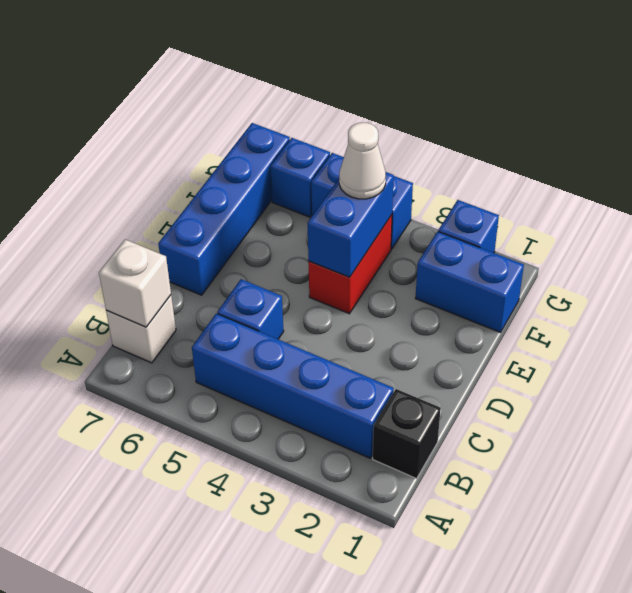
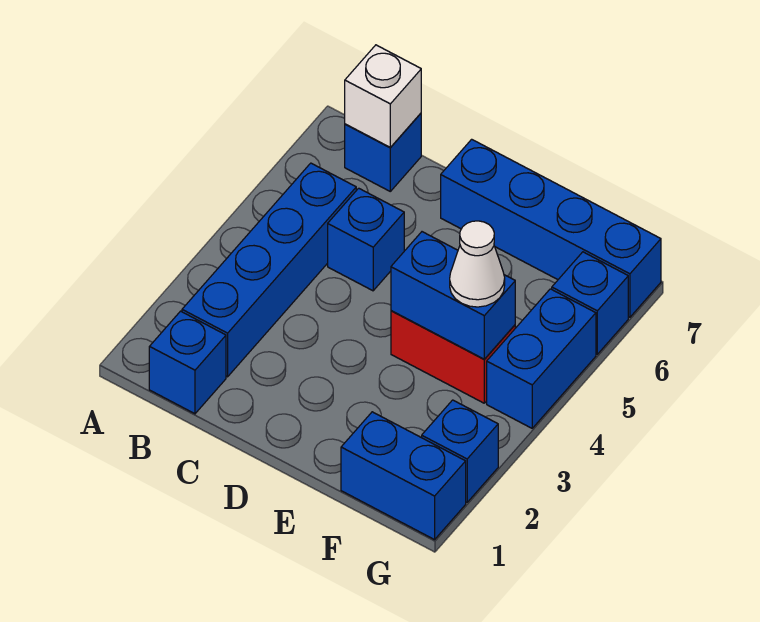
black brick B1 level 1 -> blue brick B1 level 1
white brick B7 level 1 -> blue brick B7 level 1
blue brick F1:F2 level 1 -> blue brick F1:G1 level 1

